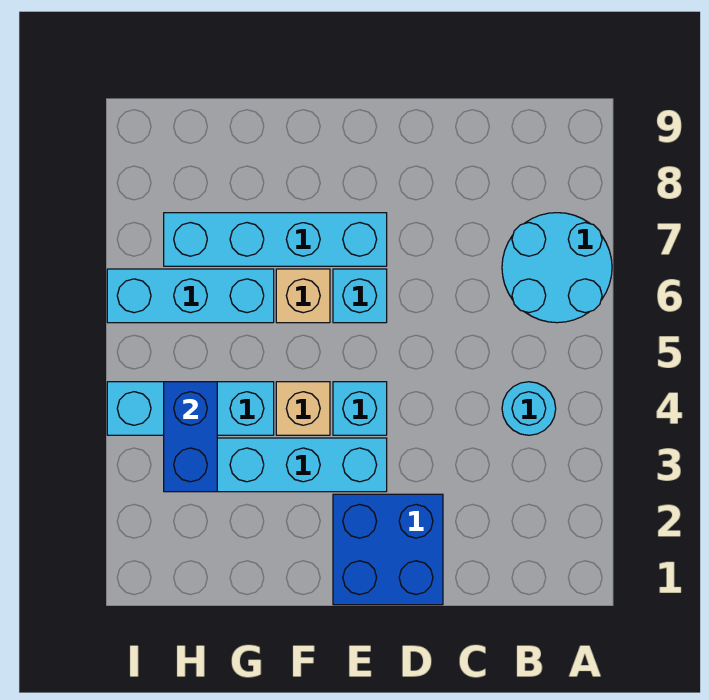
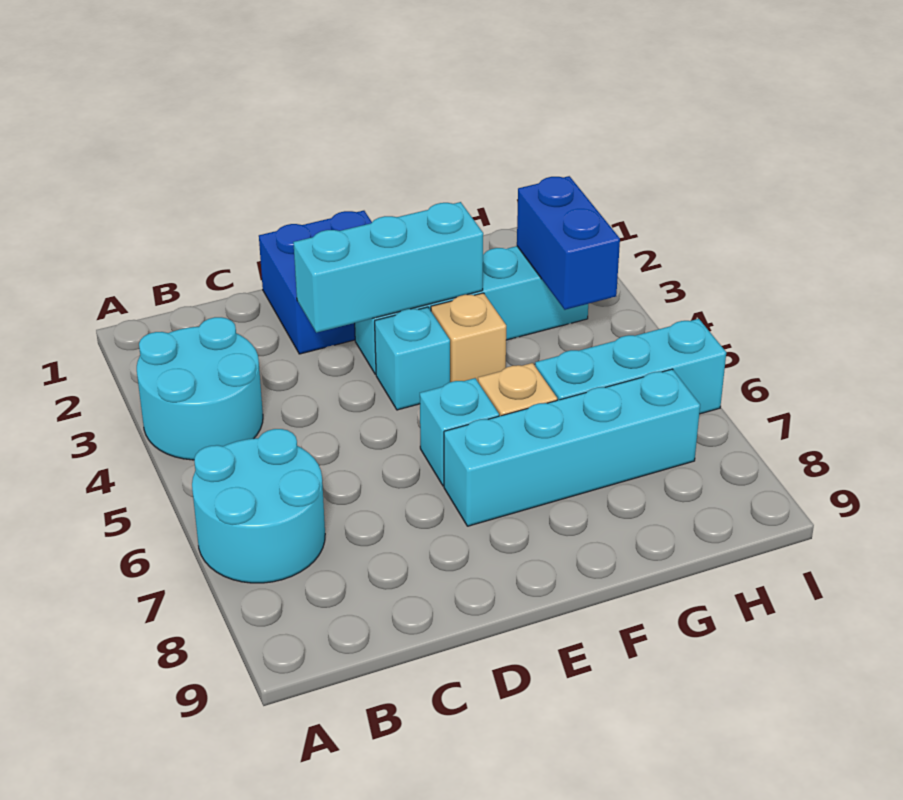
cyan round brick B4 level 1 -> cyan round brick A3:B4 level 1
cyan brick G4:I4 level 1 -> cyan brick D3:F3 level 2

